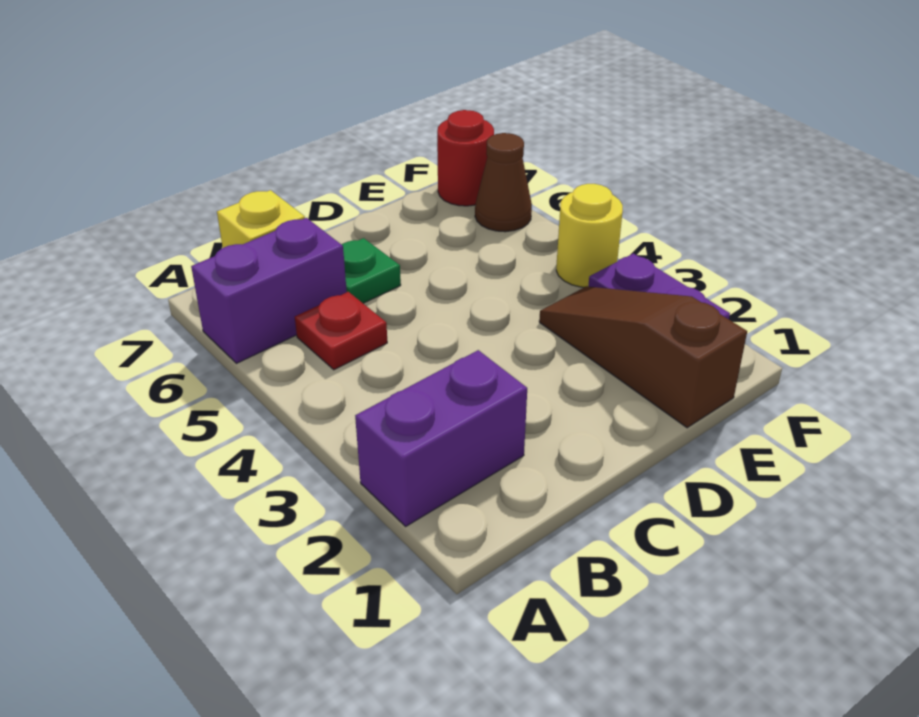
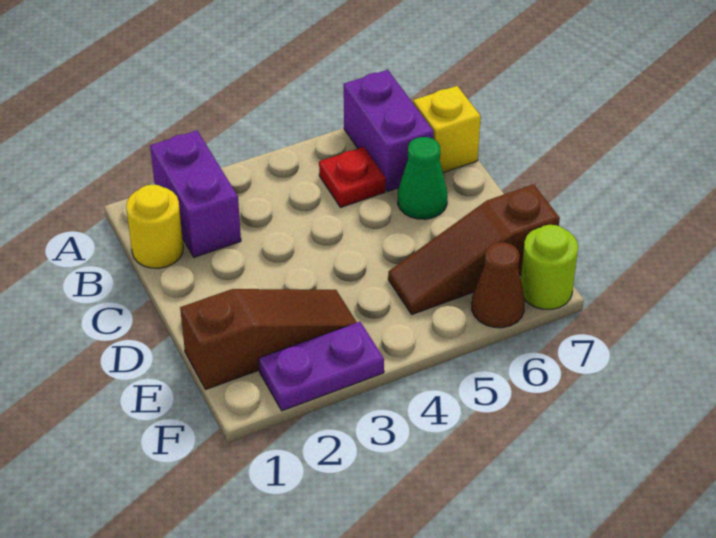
green plate C6 level 1 -> green cone C6 level 1
none -> brown slope E5:E7 level 1 top 7
yellow round brick F4 level 1 -> yellow round brick B1 level 1
red round brick F7 level 1 -> lime round brick F7 level 1

